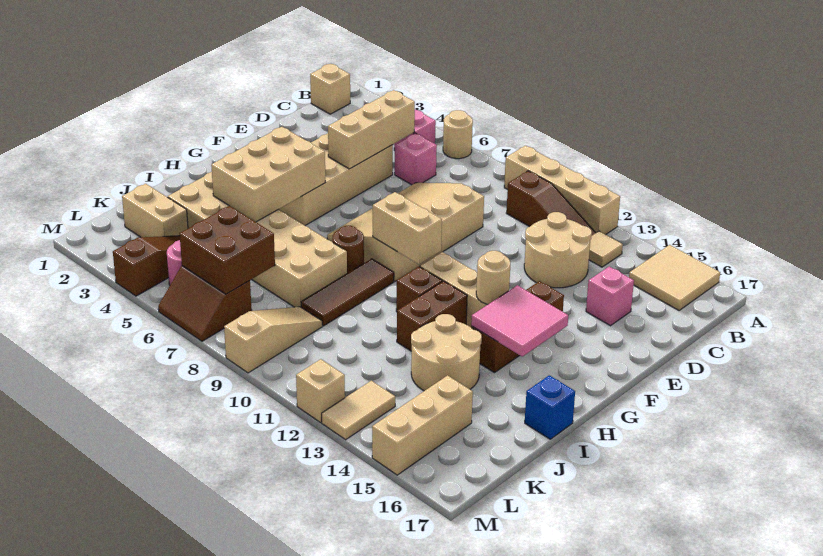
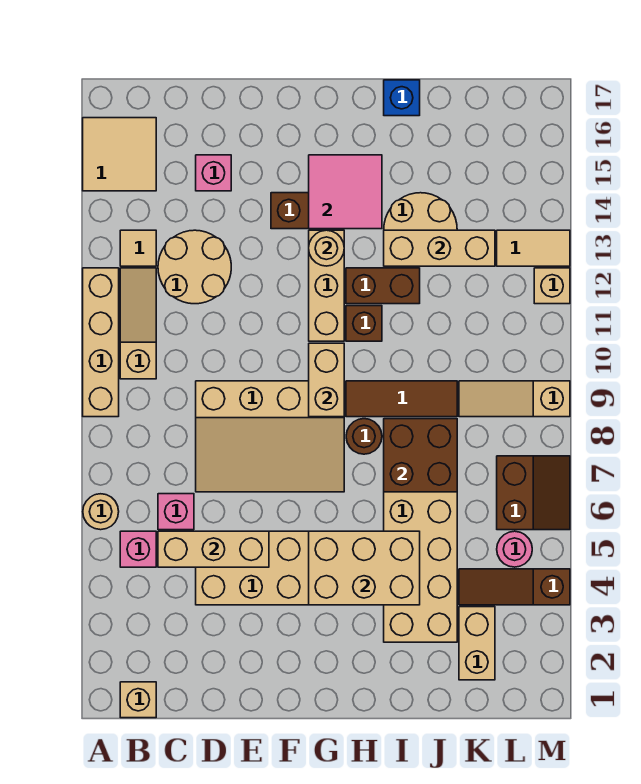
brown slope B10:B12 level 1 top 10 -> tan slope B10:B12 level 1 top 10
brown brick K6:L7 level 2 -> brown brick I7:J8 level 2
tan brick K15:M15 level 1 -> tan brick I13:K13 level 2

